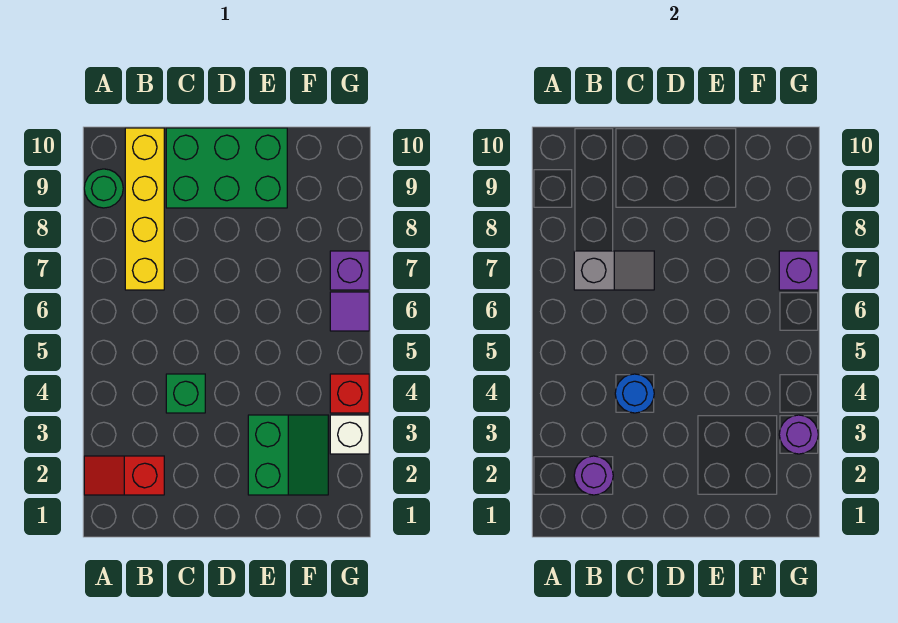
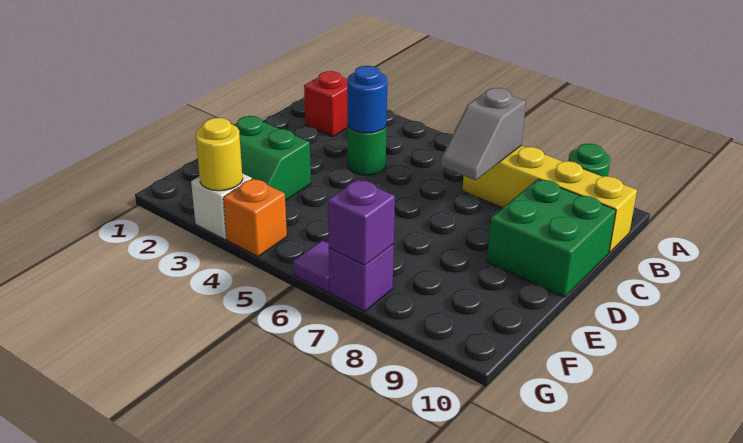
purple round brick B2 level 2 -> none
green brick C4 level 1 -> green round brick C4 level 1
green brick C9:E10 level 1 -> green brick C9:D10 level 1
purple round brick G3 level 2 -> yellow round brick G3 level 2
red brick G4 level 1 -> orange brick G4 level 1

